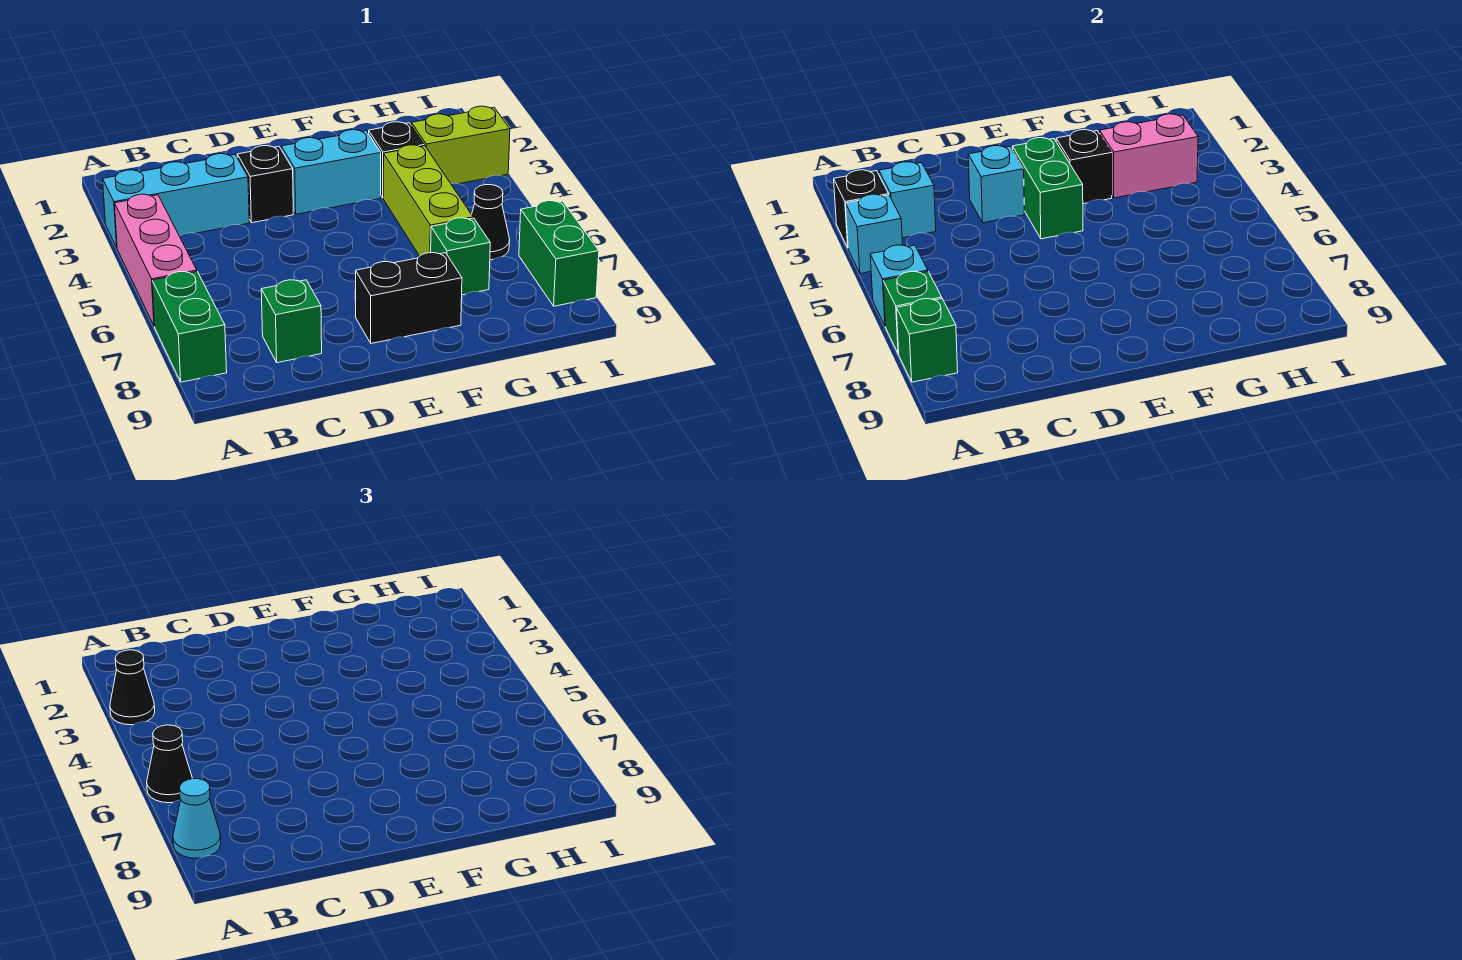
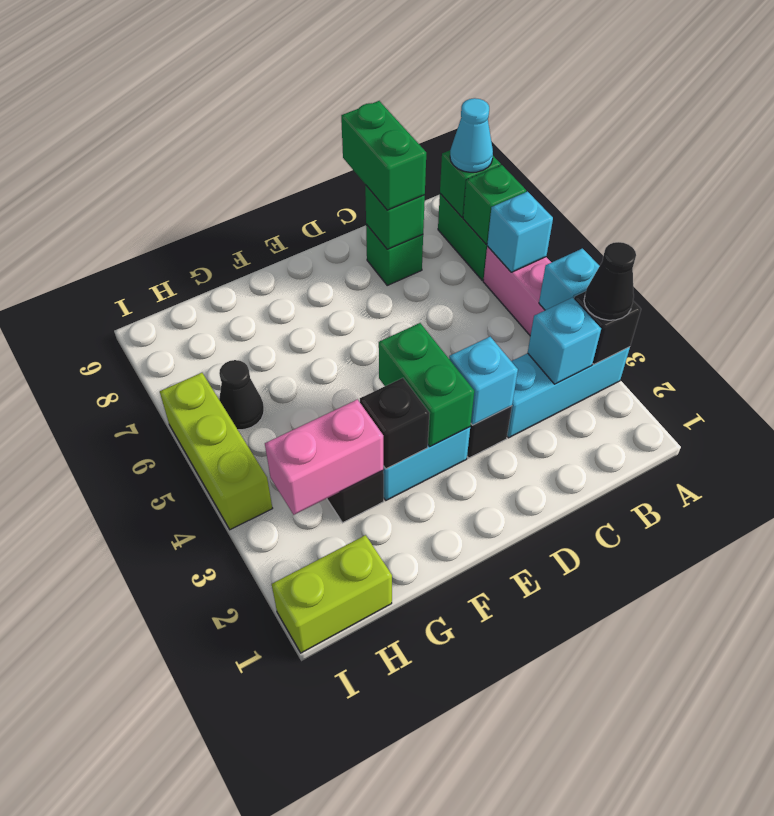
black cone A6 level 3 -> none
black brick E8:F8 level 1 -> none
lime brick G4:G6 level 1 -> lime brick I4:I6 level 1
green brick G7 level 1 -> green brick C8 level 2
lime brick H3:I3 level 1 -> lime brick H1:I1 level 1
green brick I7:I8 level 1 -> green brick C8:C9 level 3

